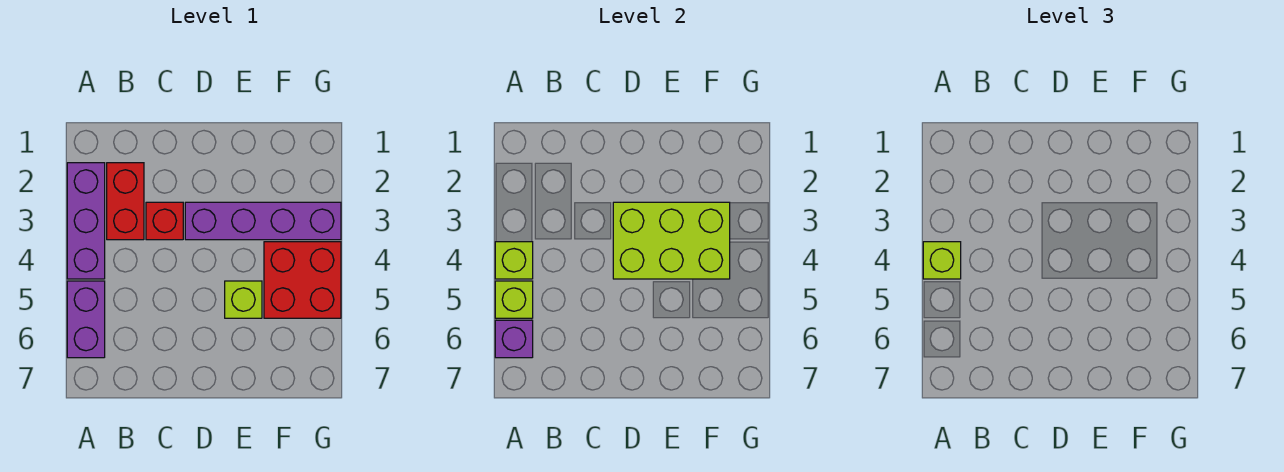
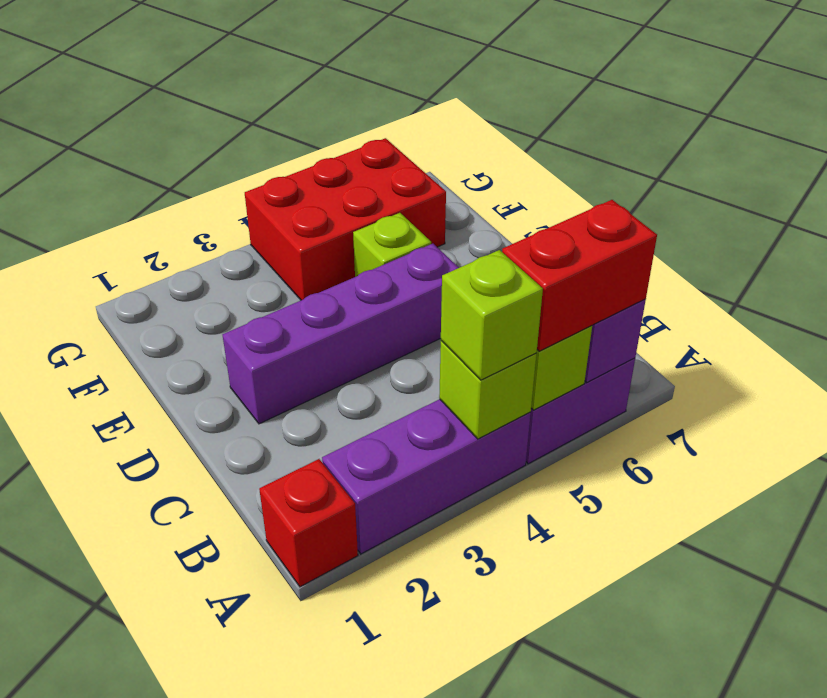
red brick B2:B3 level 1 -> red brick A5:A6 level 3
red brick C3 level 1 -> red brick A1 level 1
purple brick D3:G3 level 1 -> purple brick D2:D5 level 1
lime brick D3:F4 level 2 -> none
red brick F4:G5 level 1 -> red brick F4:G6 level 1

